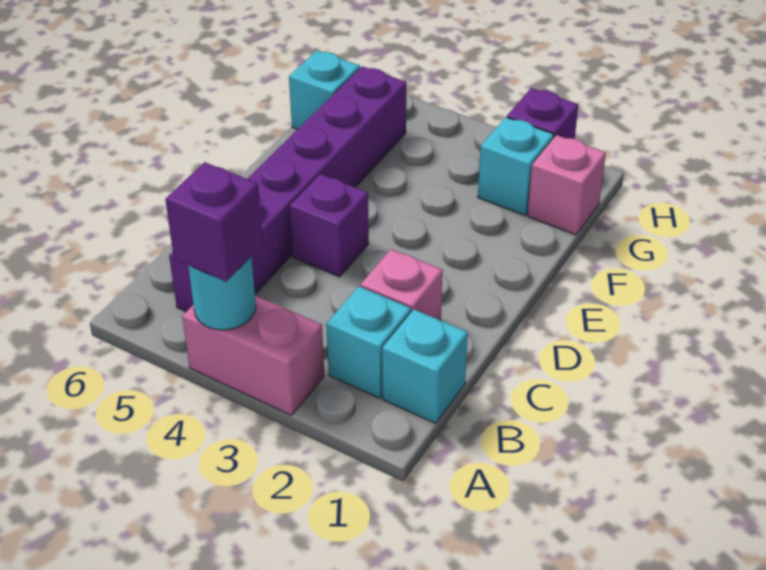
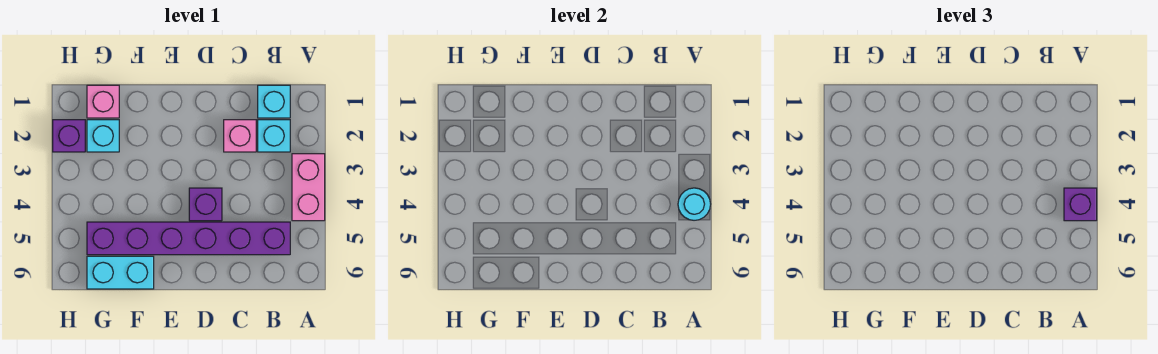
cyan brick G6 level 1 -> cyan brick F6:G6 level 1

